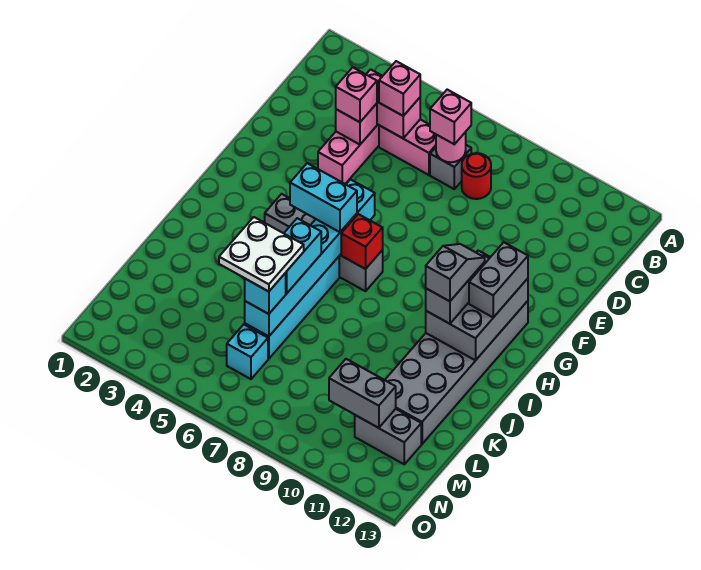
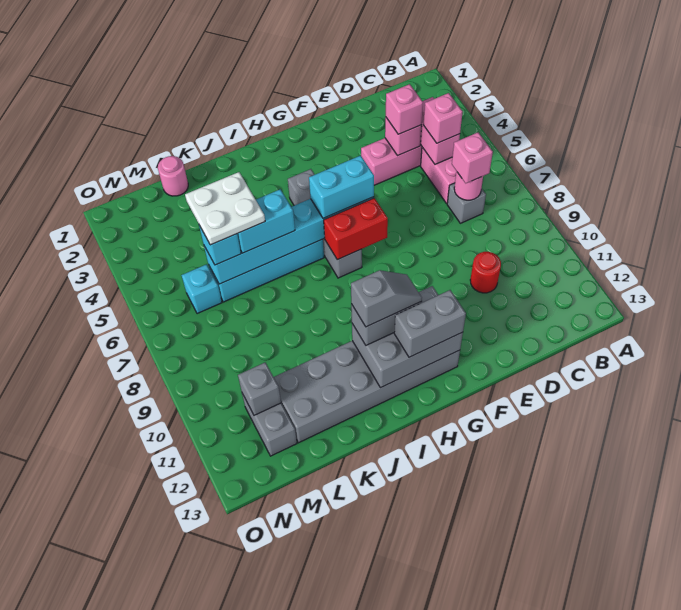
red round brick C8 level 1 -> red round brick D10 level 1
cyan brick H5:H6 level 3 -> cyan brick G6:H6 level 3
red brick H7 level 2 -> red brick G7:H7 level 2
none -> pink round brick L1 level 1
grey brick M10:M11 level 2 -> grey brick M11 level 2

